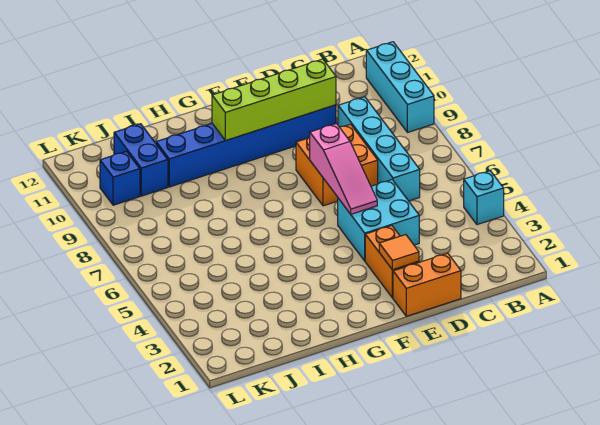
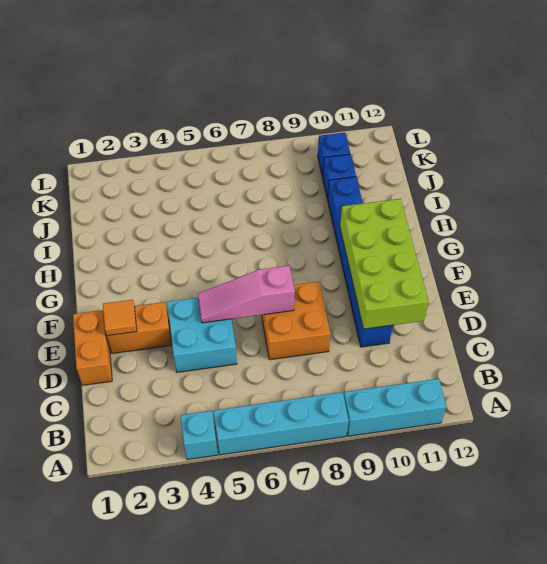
cyan brick C6:C9 level 1 -> cyan brick A5:A8 level 1
lime brick D10:G10 level 2 -> lime brick D10:G11 level 2
blue brick J10:J11 level 1 -> blue brick J10 level 1

